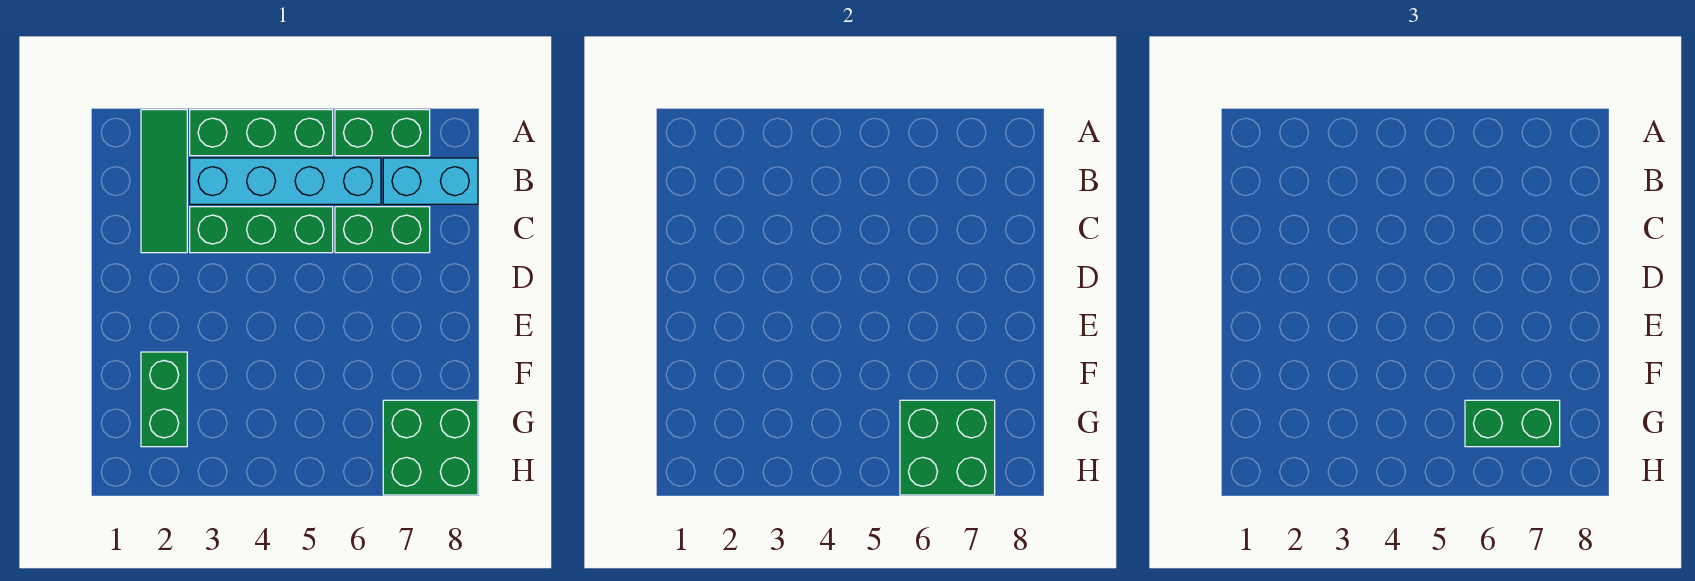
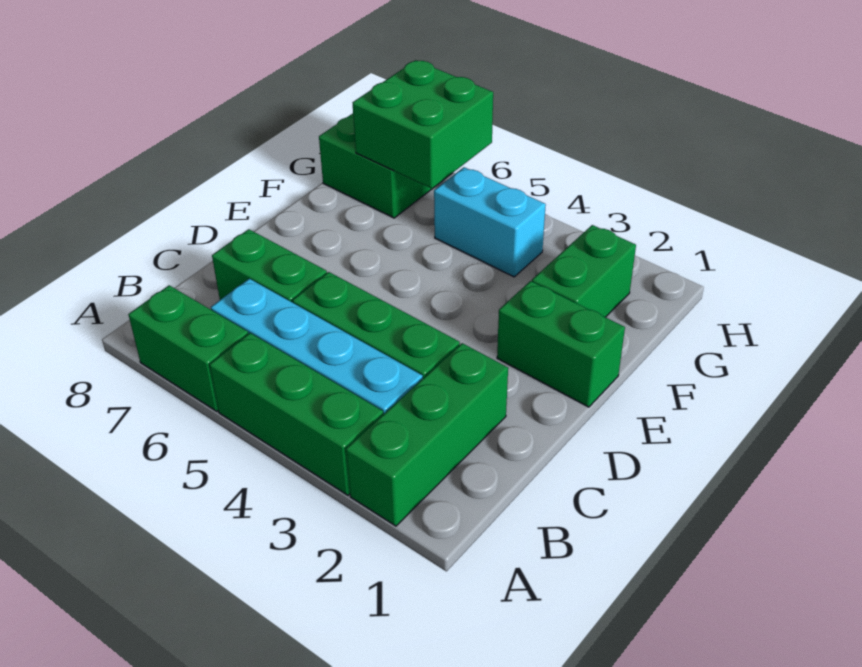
green tile A2:C2 level 1 -> green brick A2:C2 level 1
cyan brick B7:B8 level 1 -> cyan brick G4:G5 level 1
green brick G6:G7 level 3 -> green brick E1:E2 level 1

